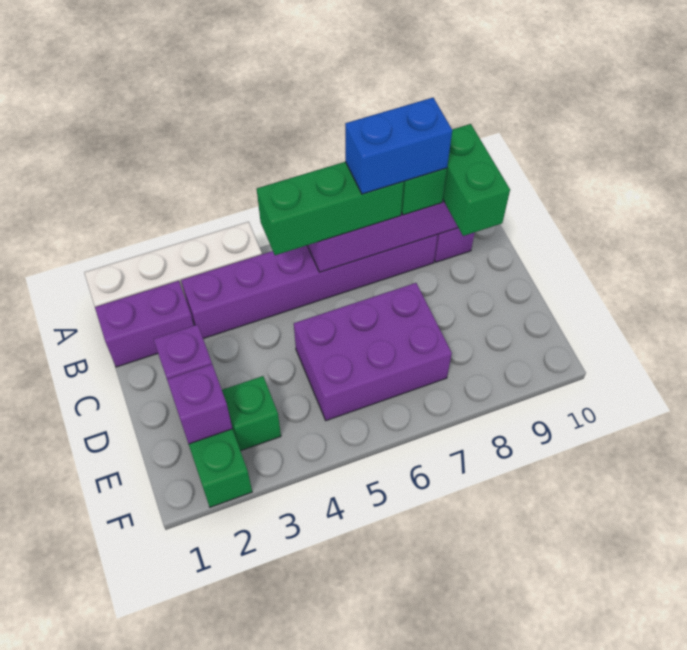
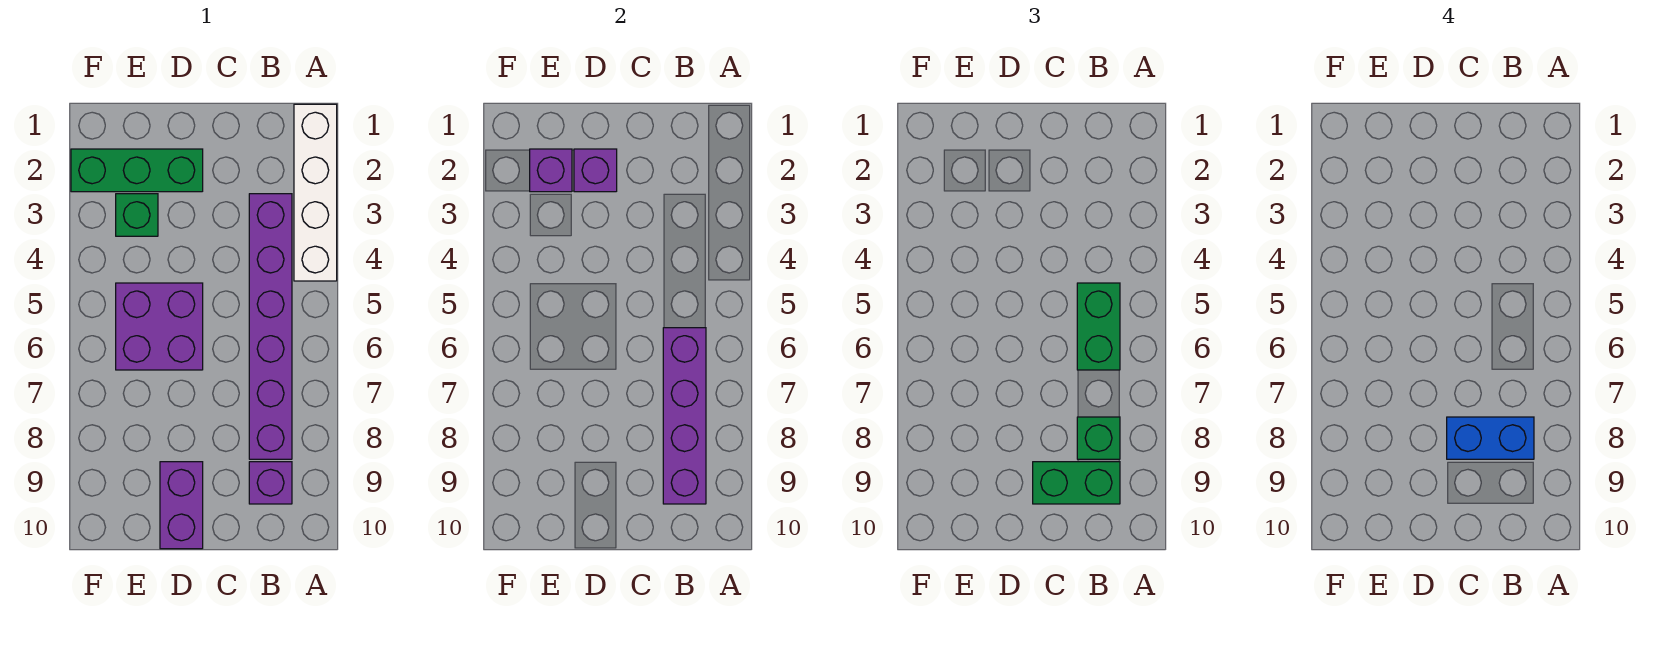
purple brick B1:B2 level 1 -> purple brick D9:D10 level 1
green brick B5:B7 level 3 -> green brick B5:B6 level 3
blue brick B7:B8 level 4 -> blue brick B8:C8 level 4
purple brick D5:E7 level 1 -> purple brick D5:E6 level 1

